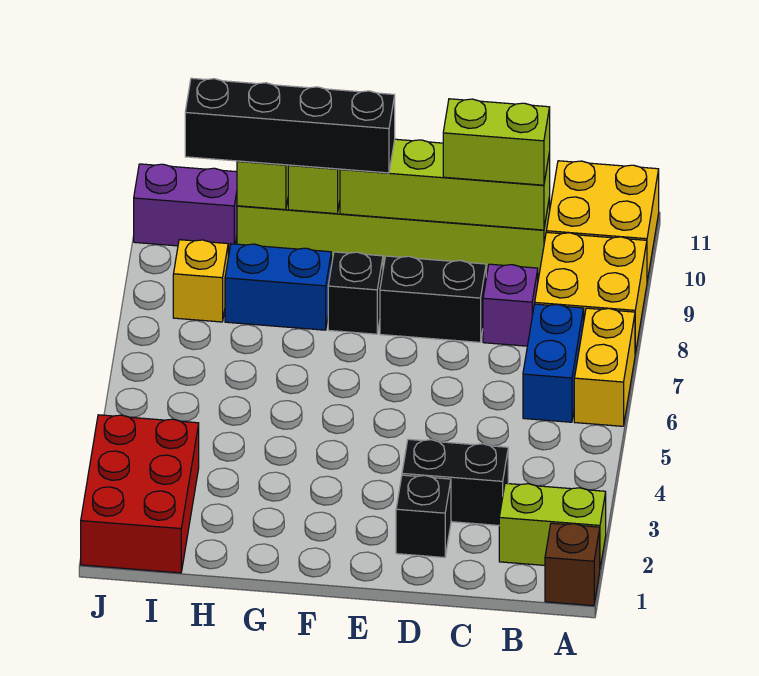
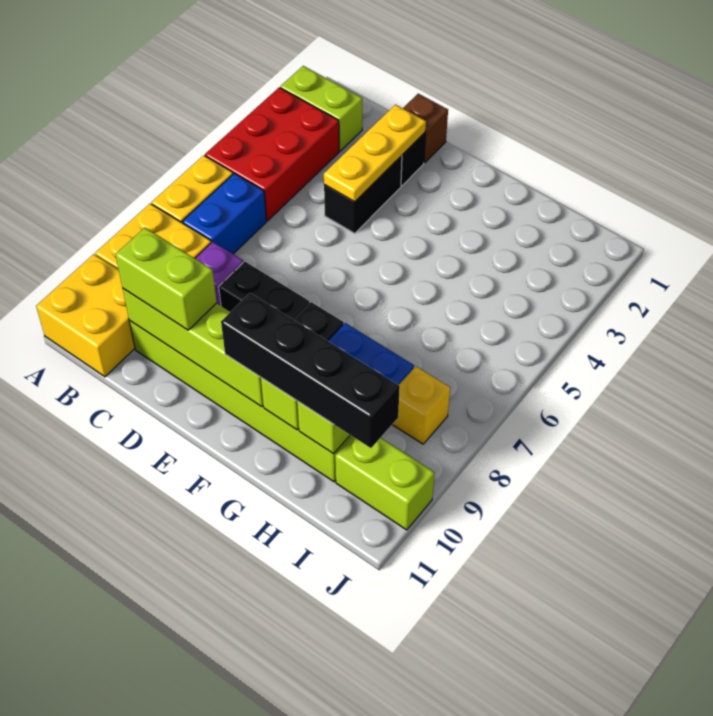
brown brick A1 level 1 -> brown brick D1 level 1
black brick C3:D3 level 1 -> black brick D3:D4 level 1
none -> yellow plate D2:D4 level 2
red brick I1:J3 level 1 -> red brick A3:B5 level 1
purple brick I10:J10 level 1 -> lime brick I10:J10 level 1

